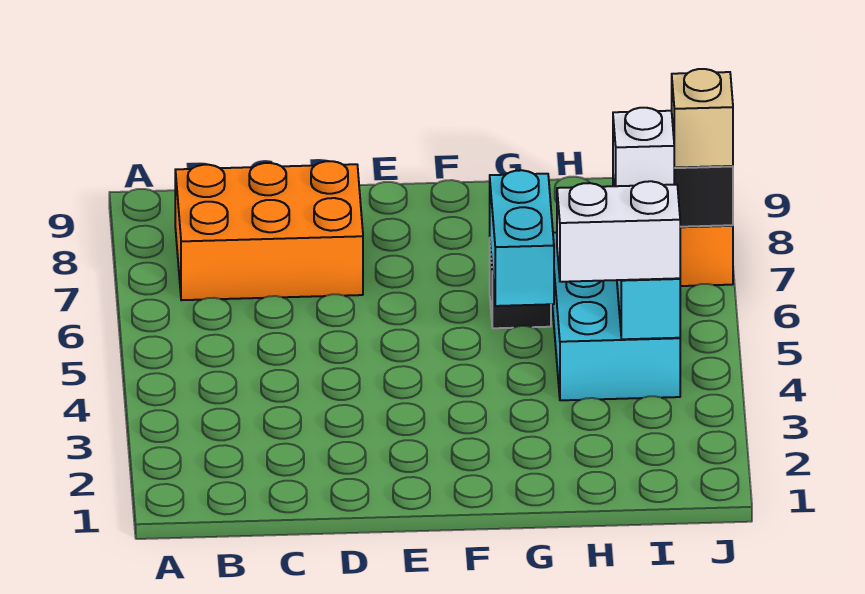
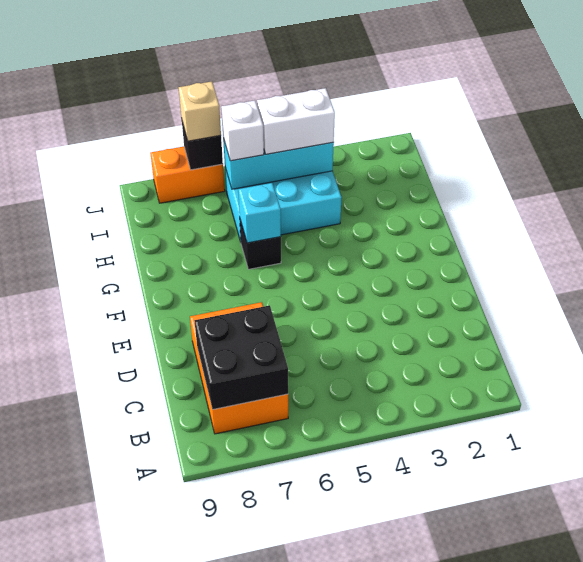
none -> black brick B7:C8 level 2
cyan brick G5:G6 level 2 -> cyan brick G6 level 2
white brick H4:I4 level 3 -> white brick I4:I5 level 3

